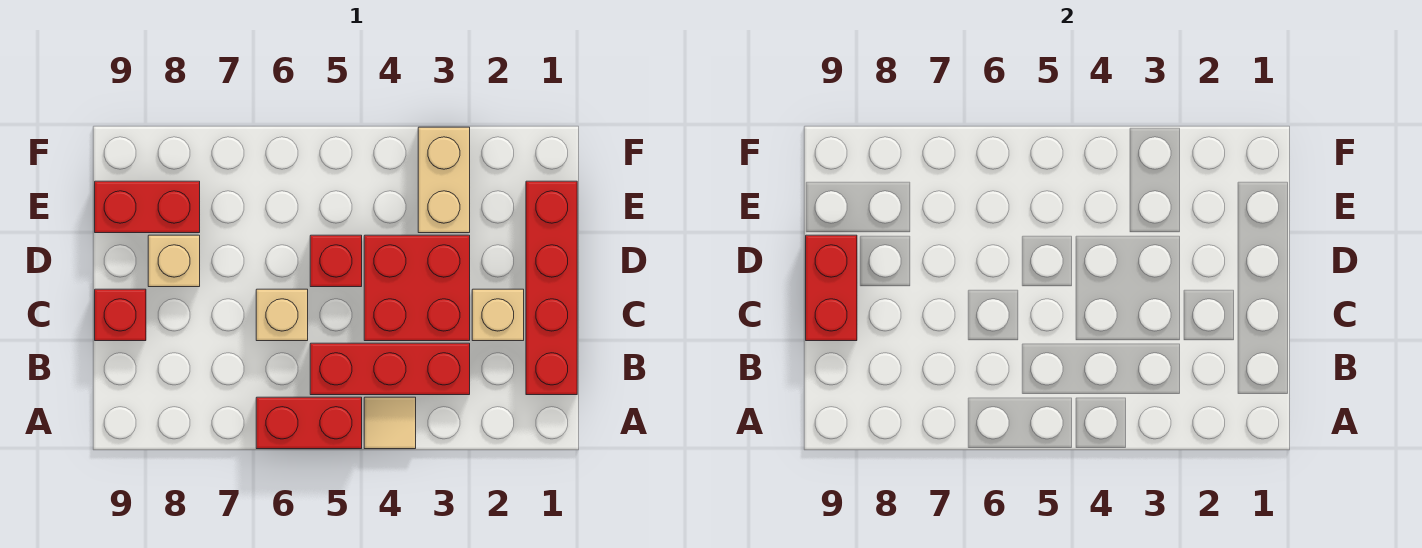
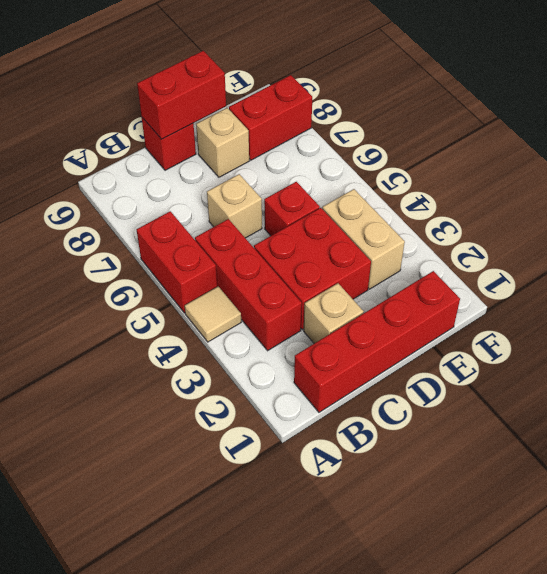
tan brick E3:F3 level 1 -> tan brick E3:E4 level 1
red brick E8:E9 level 1 -> red brick E8:F8 level 1

